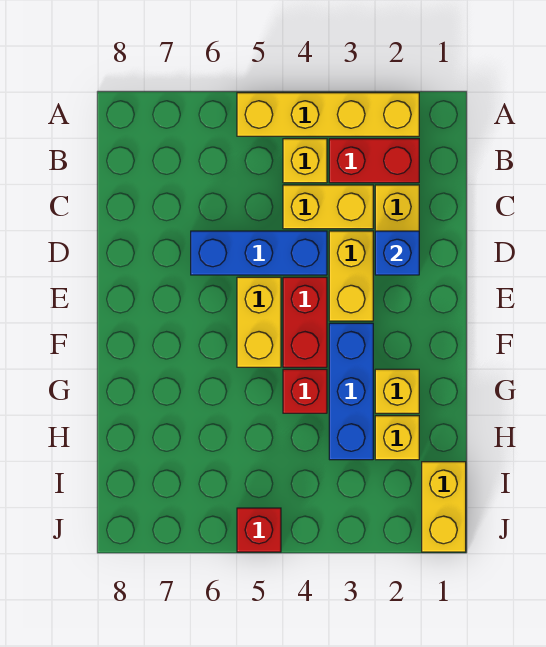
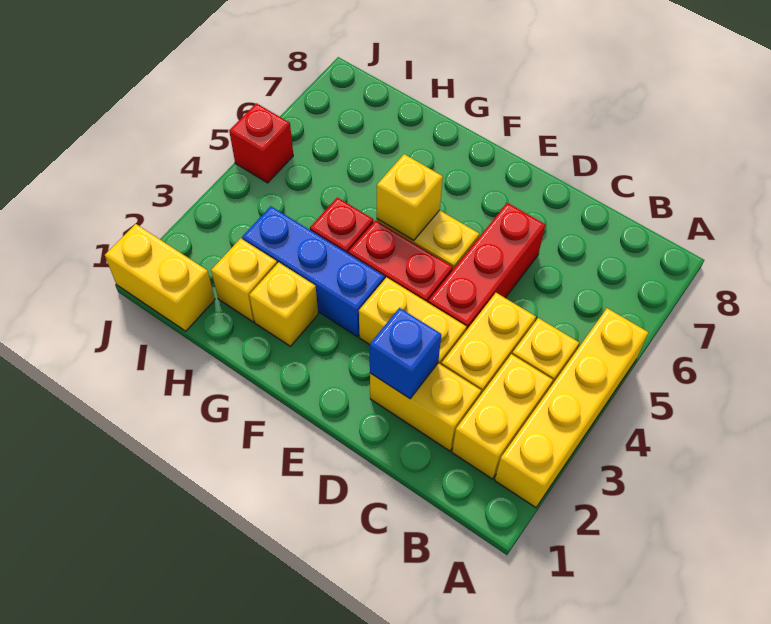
red brick B2:B3 level 1 -> yellow brick B2:B3 level 1
blue brick D4:D6 level 1 -> red brick D4:D6 level 1
none -> yellow brick F5 level 2

